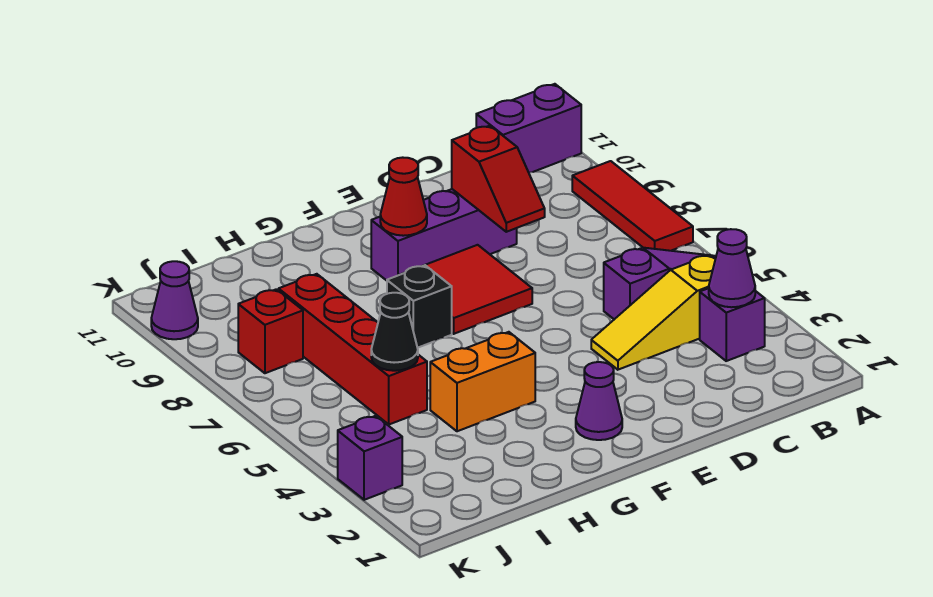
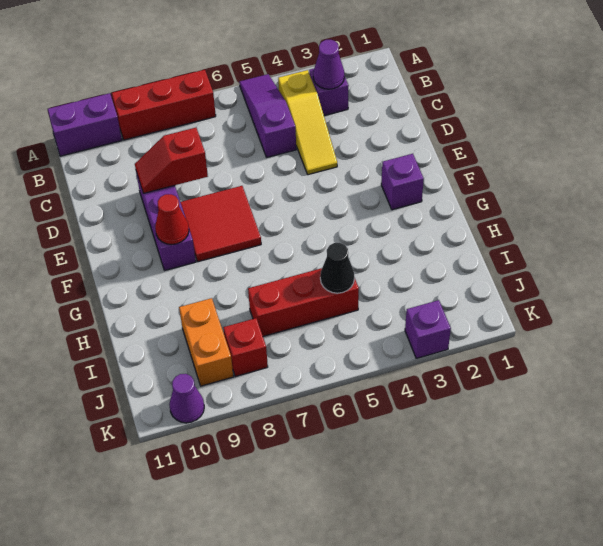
red tile A7:A9 level 1 -> red brick A7:A9 level 1
purple brick A11:B11 level 1 -> purple brick A10:A11 level 1
red slope D8:D9 level 2 top 9 -> red slope D8:D9 level 2 top 8
purple cone F2 level 1 -> purple brick F2 level 1
orange brick G4:H4 level 1 -> orange brick I9:J9 level 1
black brick G7 level 1 -> none
red brick I5:I8 level 1 -> red brick I5:I7 level 1

